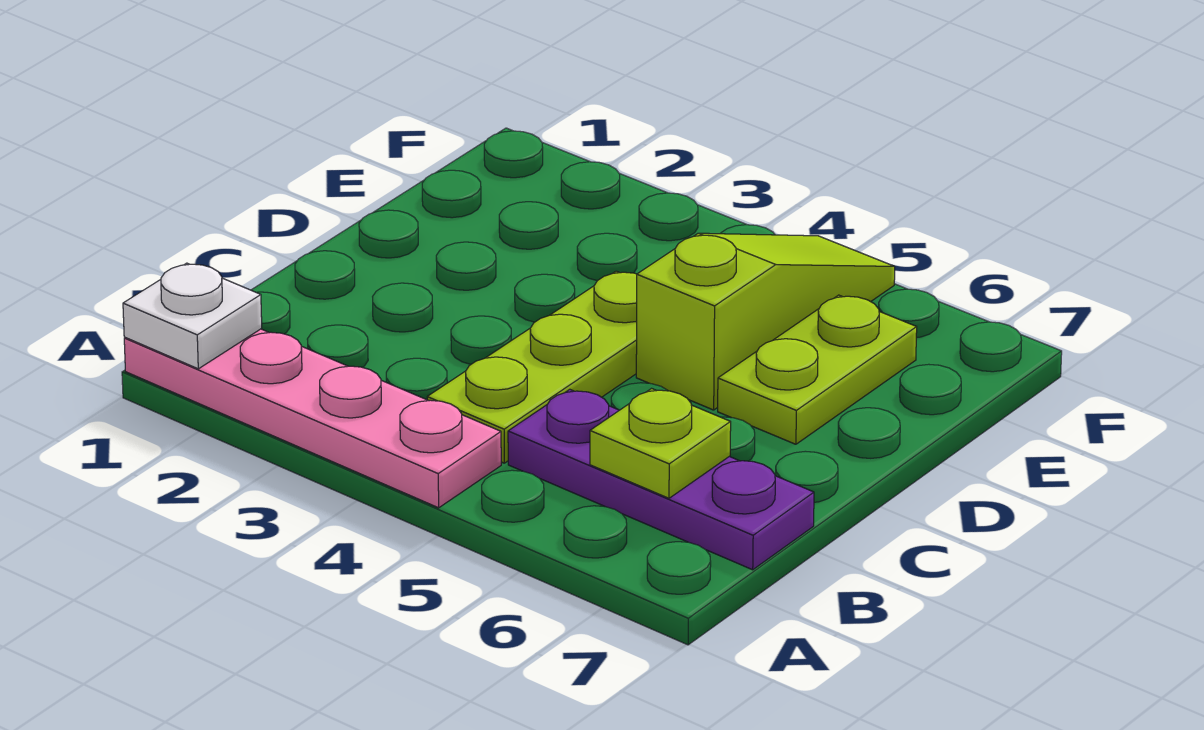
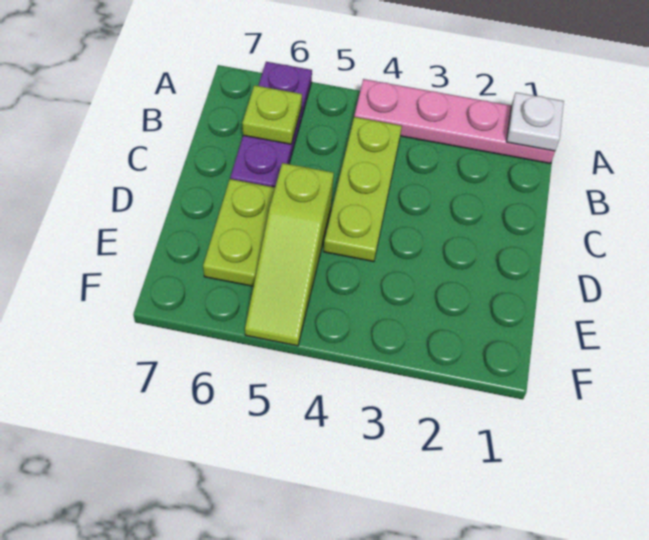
purple plate B5:B7 level 1 -> purple plate A6:C6 level 1

